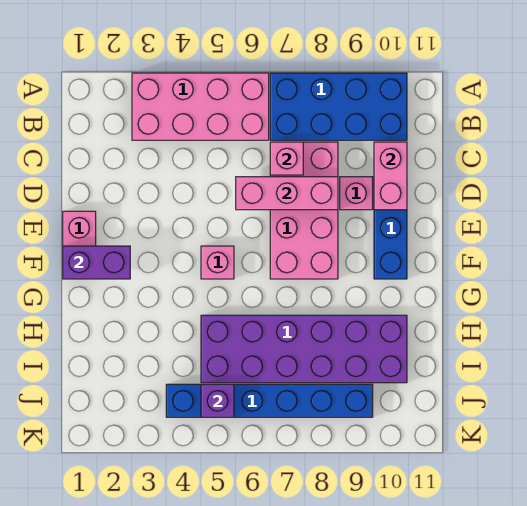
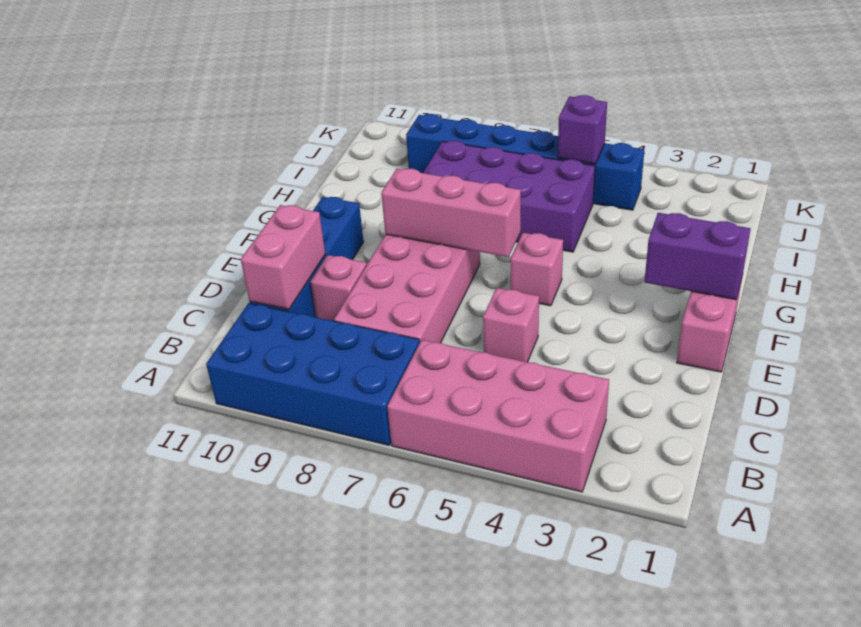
pink brick C7 level 2 -> pink brick D5 level 1
pink brick D6:D8 level 2 -> pink brick F6:F8 level 2
purple brick H5:I10 level 1 -> purple brick H5:I8 level 1

